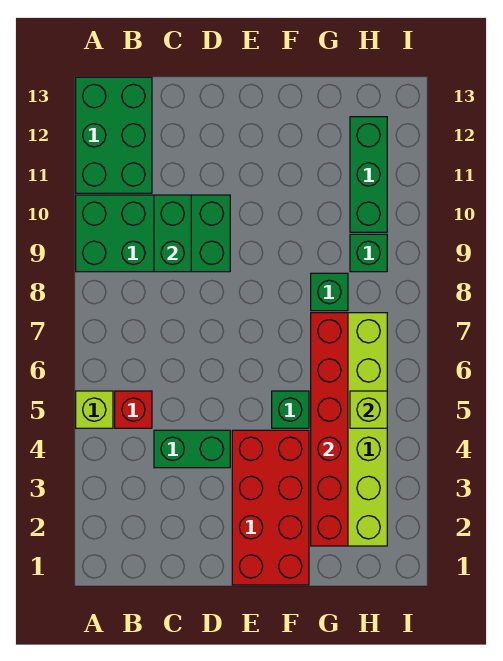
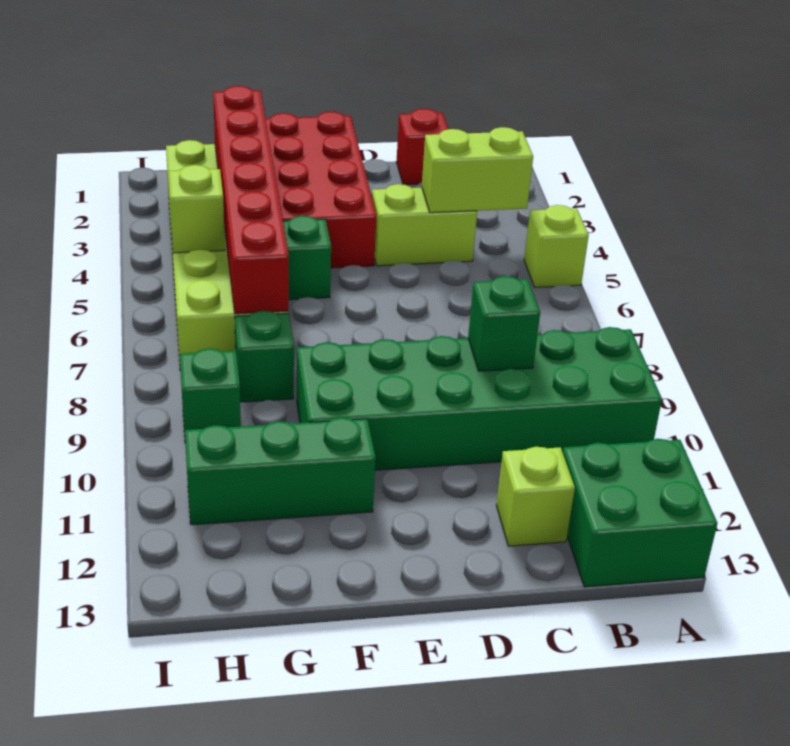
green brick A9:D10 level 1 -> green brick A9:F10 level 1
green brick A11:B13 level 1 -> green brick A12:B13 level 1
none -> lime brick B4:C4 level 2
red brick B5 level 1 -> red brick C1 level 1
green brick C4:D4 level 1 -> lime brick C4:D4 level 1
green brick C9:C10 level 2 -> green brick C9 level 2
none -> lime brick C12 level 1
green brick H10:H12 level 1 -> green brick F11:H11 level 1

